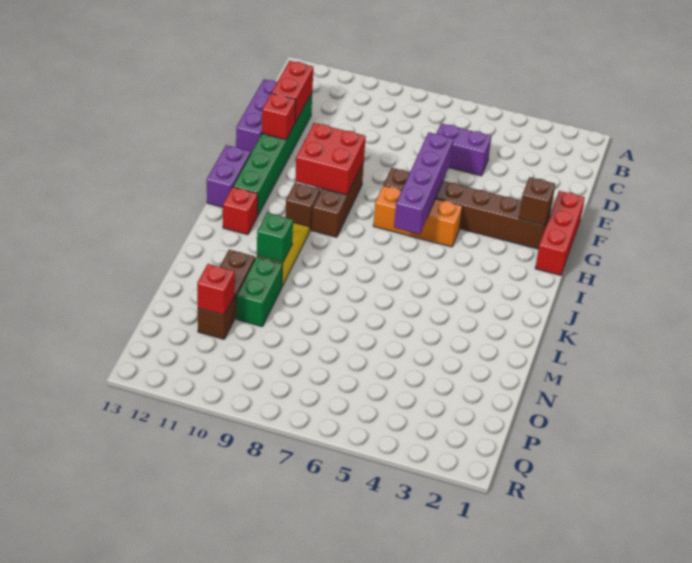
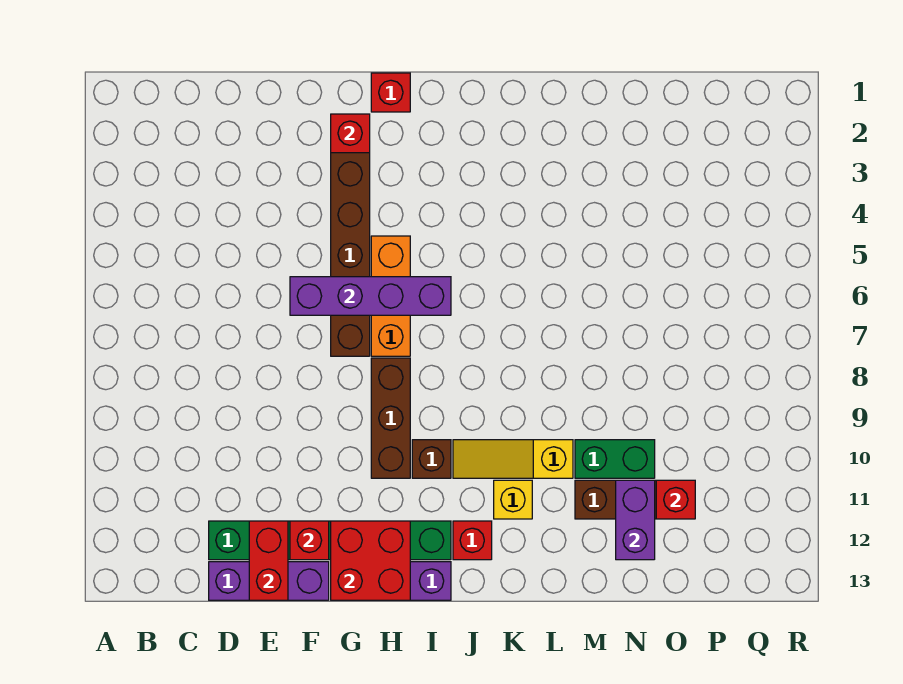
purple brick D5:D6 level 1 -> purple brick N11:N12 level 2
red brick D12:E12 level 2 -> red brick E12:E13 level 2
red brick F1:H1 level 1 -> red brick H1 level 1
brown brick G2 level 2 -> red brick G2 level 2
brown brick G9:I9 level 1 -> brown brick H8:H10 level 1
red brick G9:H10 level 2 -> red brick G12:H13 level 2
none -> yellow brick K11 level 1
green brick L10 level 2 -> none

